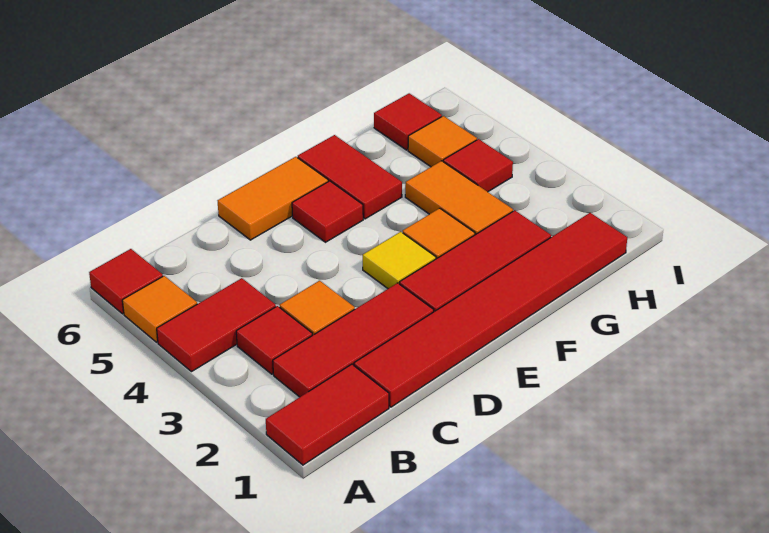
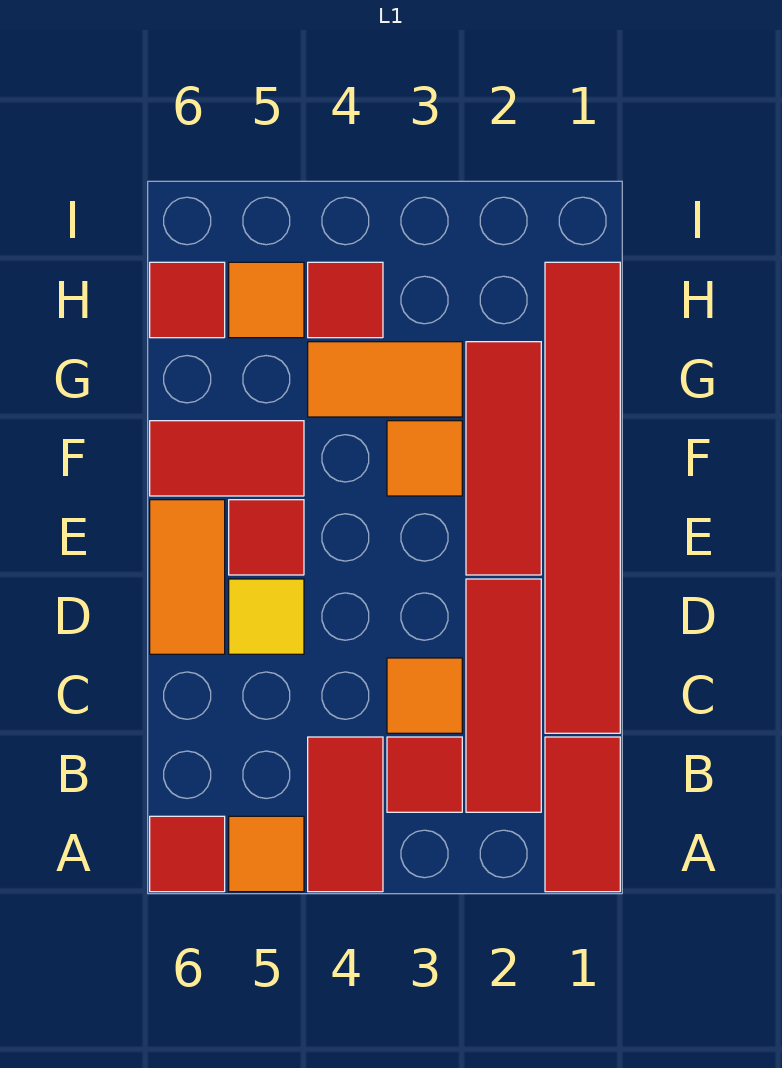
yellow tile E3 level 1 -> yellow tile D5 level 1

